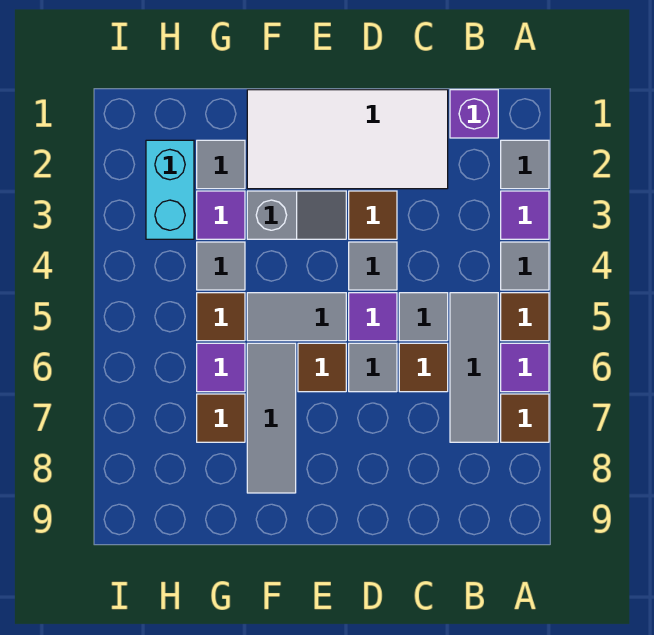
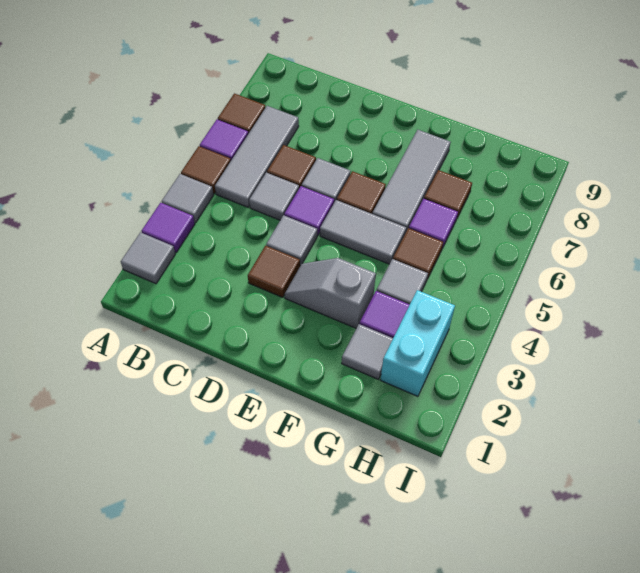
purple brick B1 level 1 -> none
white tile C1:F2 level 1 -> none

